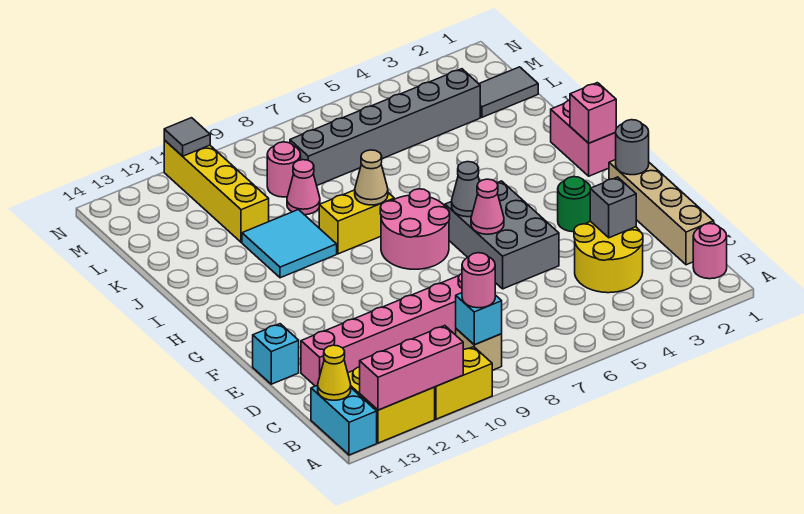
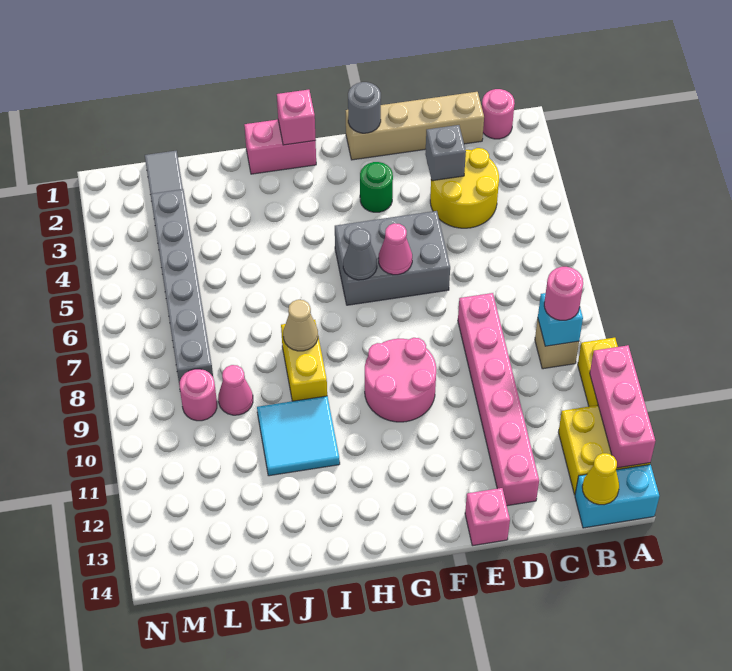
cyan brick E14 level 1 -> pink brick E14 level 1
pink round brick G7:H8 level 1 -> pink round brick F9:G10 level 1
yellow brick K11:N11 level 1 -> none
grey tile N11 level 2 -> none

